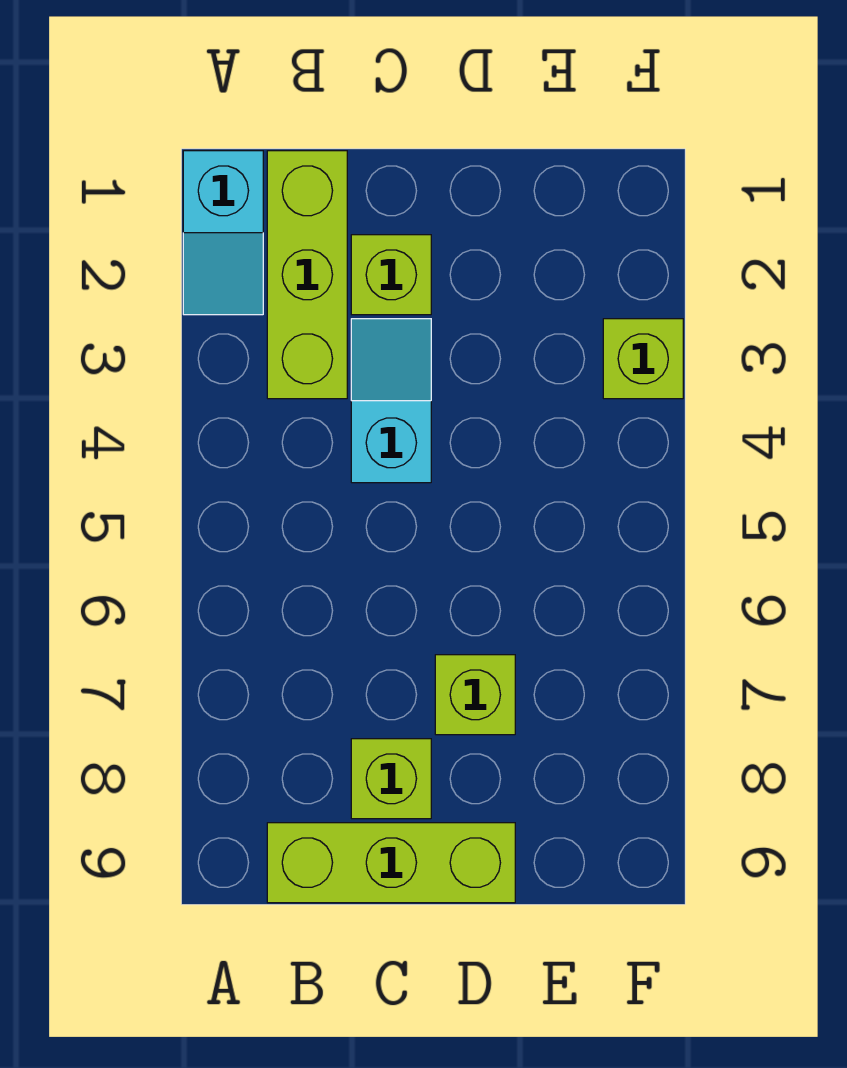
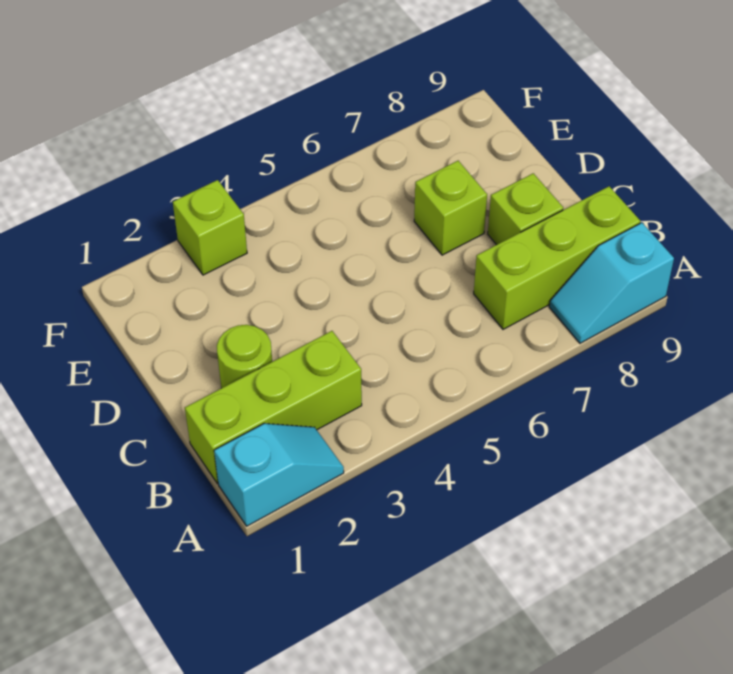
lime brick B9:D9 level 1 -> lime brick B7:B9 level 1
lime brick C2 level 1 -> lime round brick C2 level 1
cyan slope C3:C4 level 1 top 4 -> cyan slope A8:A9 level 1 top 9

